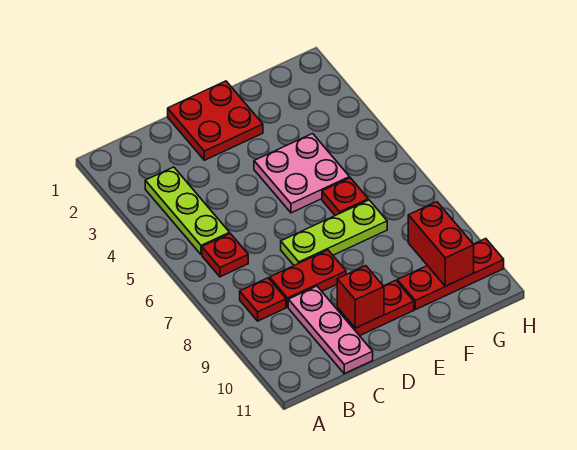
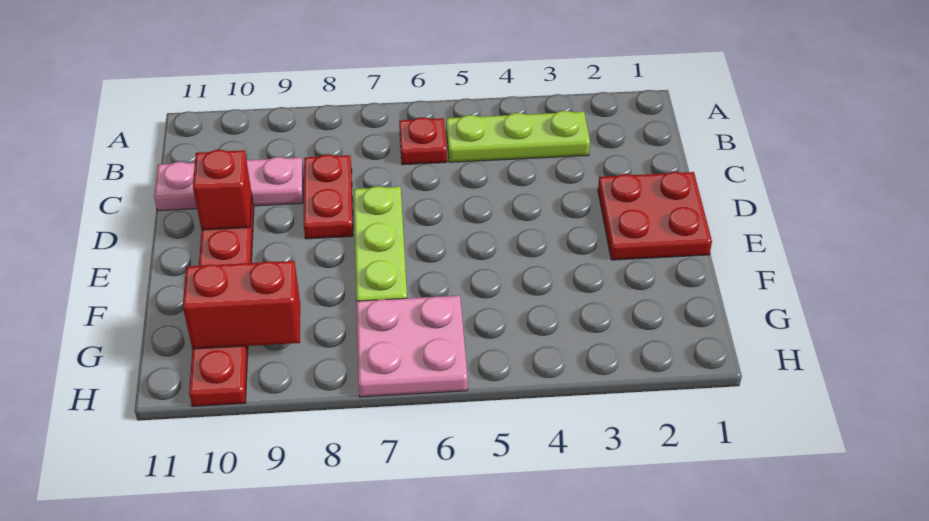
red plate B8 level 1 -> none
pink plate E4:F5 level 1 -> pink plate G6:H7 level 1
red plate F6 level 1 -> none

